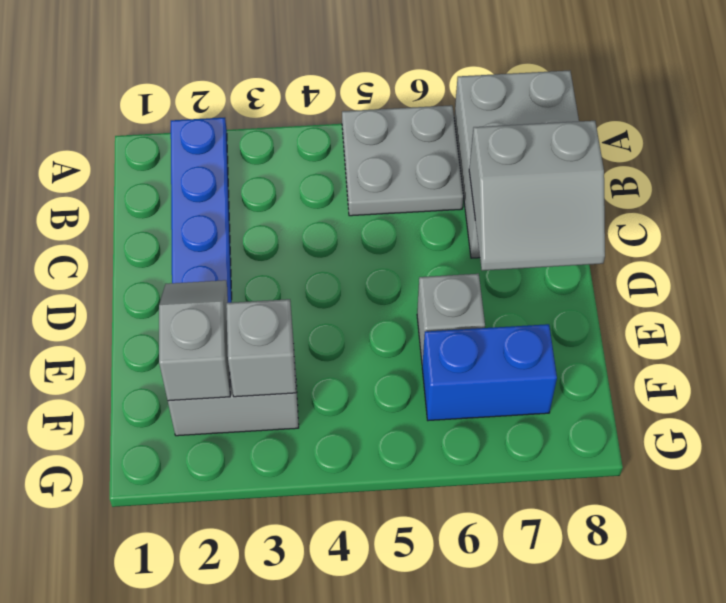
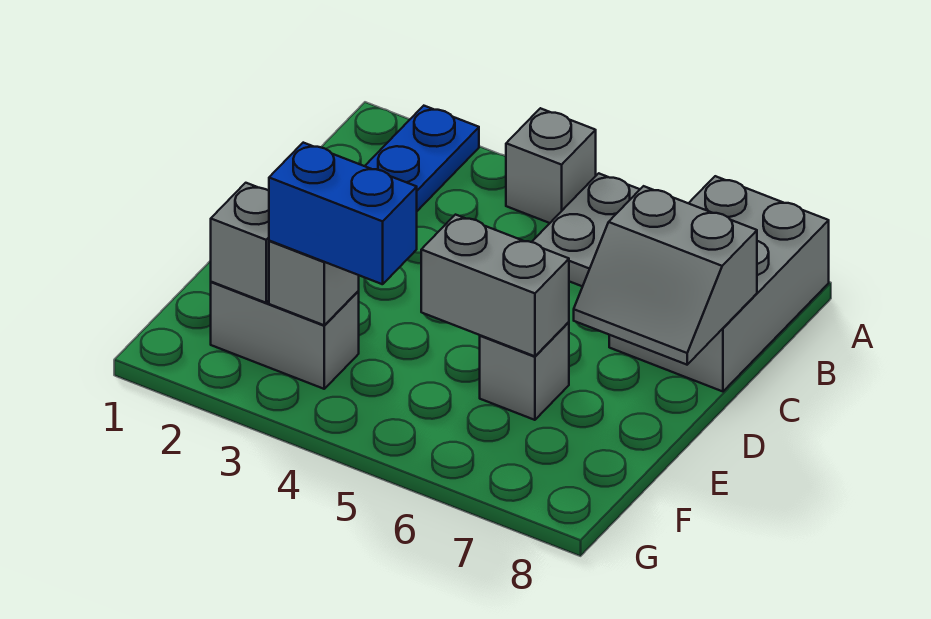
none -> grey brick A4 level 1
none -> grey brick E5:E6 level 2
blue brick F6:F7 level 1 -> blue brick F3:F4 level 3

